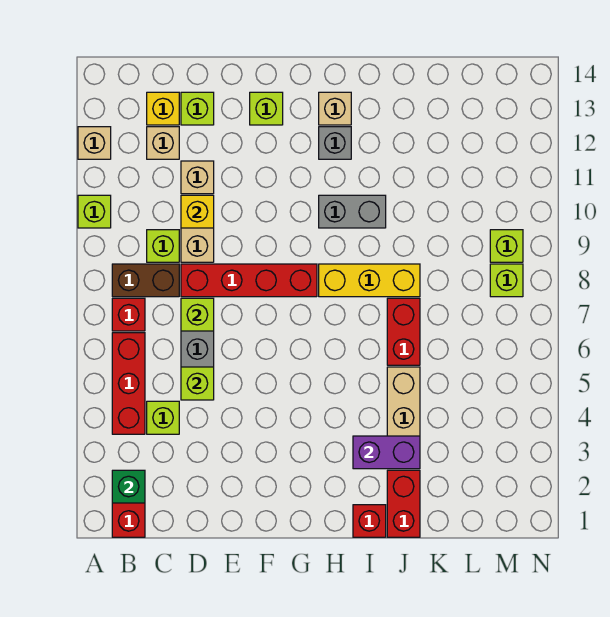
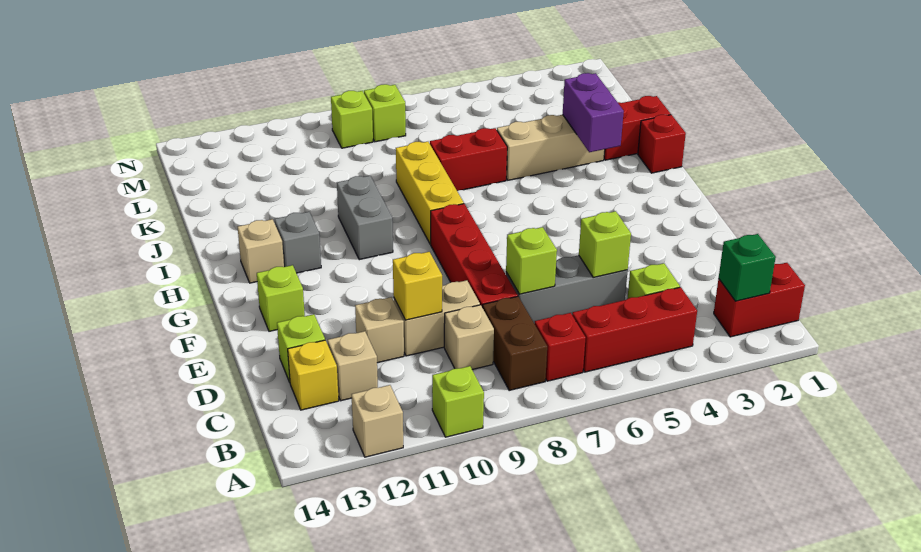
lime brick C9 level 1 -> tan brick C9 level 1

